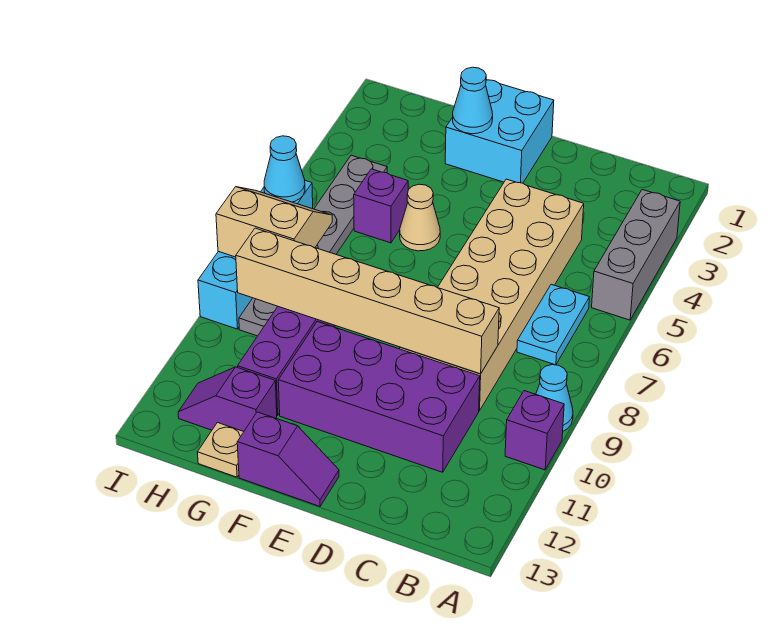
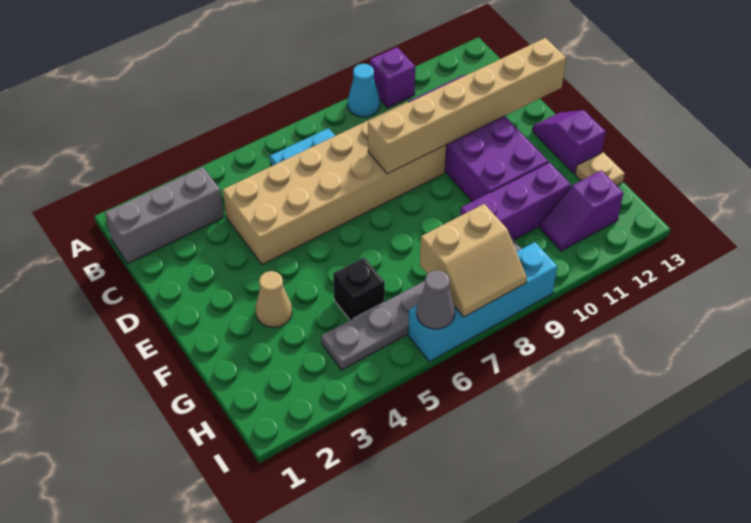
grey brick A3:A5 level 1 -> grey brick B1:B3 level 1
tan brick C9:H9 level 2 -> tan brick D8:D13 level 2
cyan brick E1:F2 level 1 -> none
cyan cone F2 level 2 -> none
tan cone F5 level 1 -> tan cone F3 level 1
purple brick G5 level 1 -> black brick G5 level 1
purple slope G12:H12 level 1 top G -> purple slope H11:H12 level 1 top 12
tan slope H7:I8 level 2 top 8 -> tan slope H7:I8 level 2 top H
cyan cone I6 level 2 -> grey cone I6 level 2

